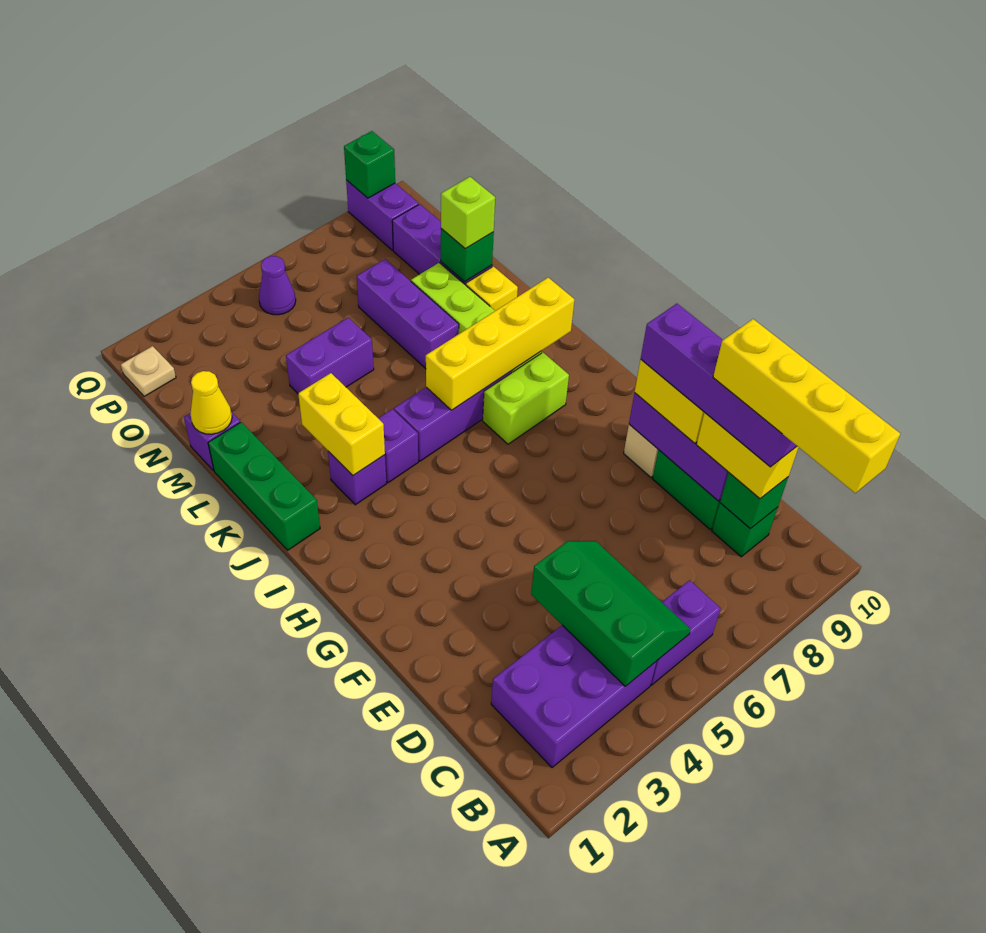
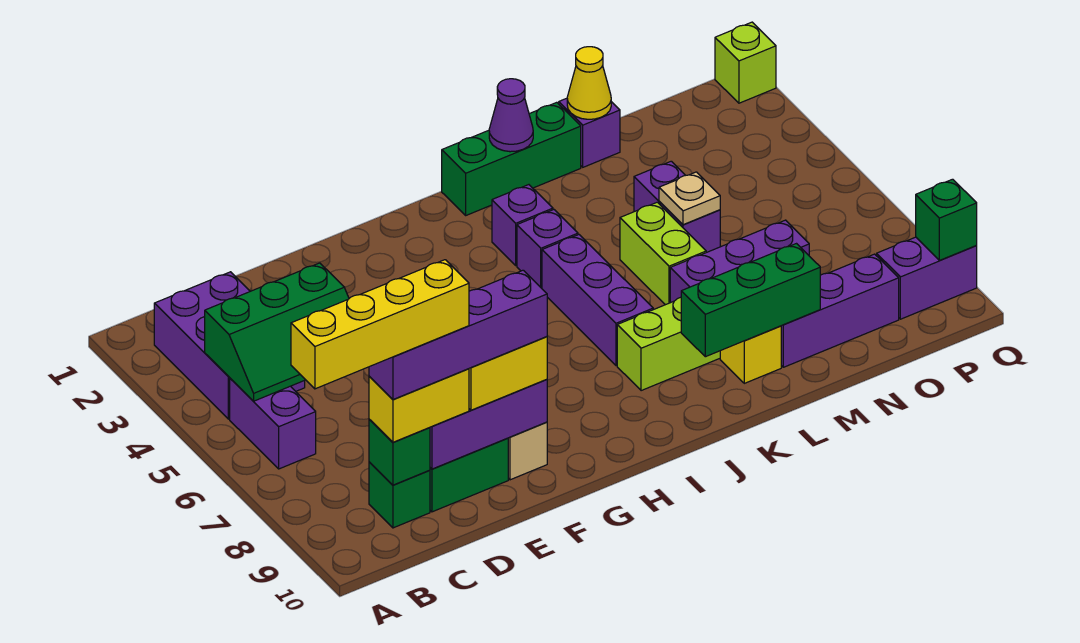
lime brick I7:I8 level 1 -> lime brick L5:L6 level 1
yellow brick J3:K3 level 2 -> none
yellow brick J6:J9 level 2 -> none
green brick M9 level 2 -> green brick K9:M9 level 2
lime brick M9 level 3 -> lime brick Q1 level 1
tan plate P1 level 1 -> tan plate M5 level 2
purple cone P5 level 1 -> purple cone K1 level 2

